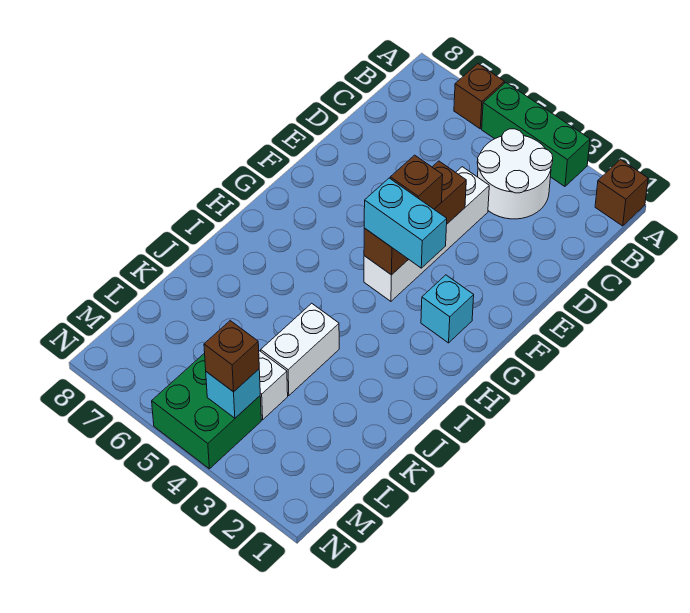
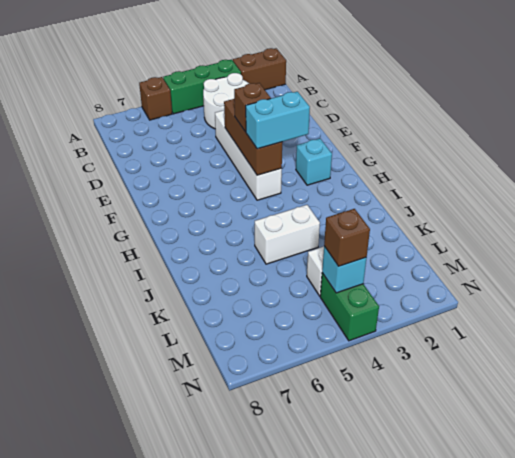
brown brick A1 level 1 -> brown brick A1:A2 level 1
white brick J4:K4 level 1 -> white brick J4:J5 level 1
green brick M4:N5 level 1 -> green brick M4:N4 level 1

